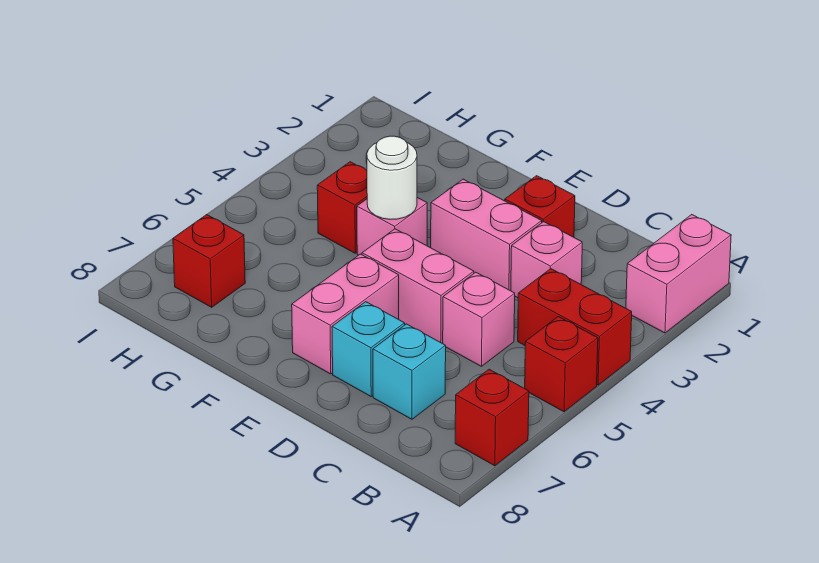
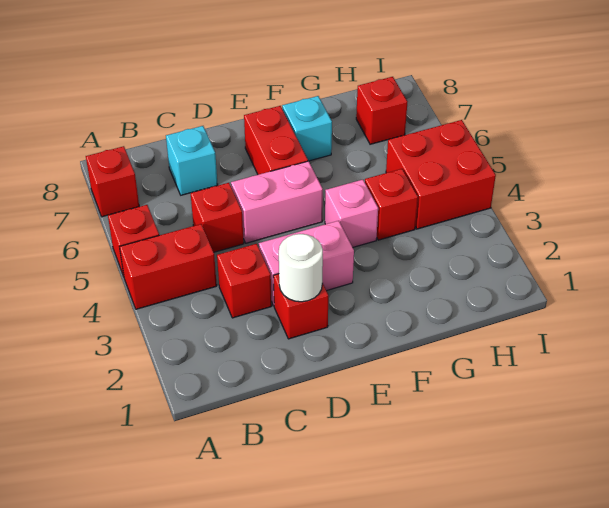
pink brick A1:A2 level 1 -> none
pink brick C3 level 1 -> red brick C3 level 1
pink brick C5 level 1 -> red brick C5 level 1
cyan brick D7 level 1 -> cyan brick F7 level 1
pink brick E6:E7 level 1 -> red brick E6:E7 level 1
white round brick F4 level 2 -> white round brick D2 level 2
none -> red brick H4:I5 level 1

